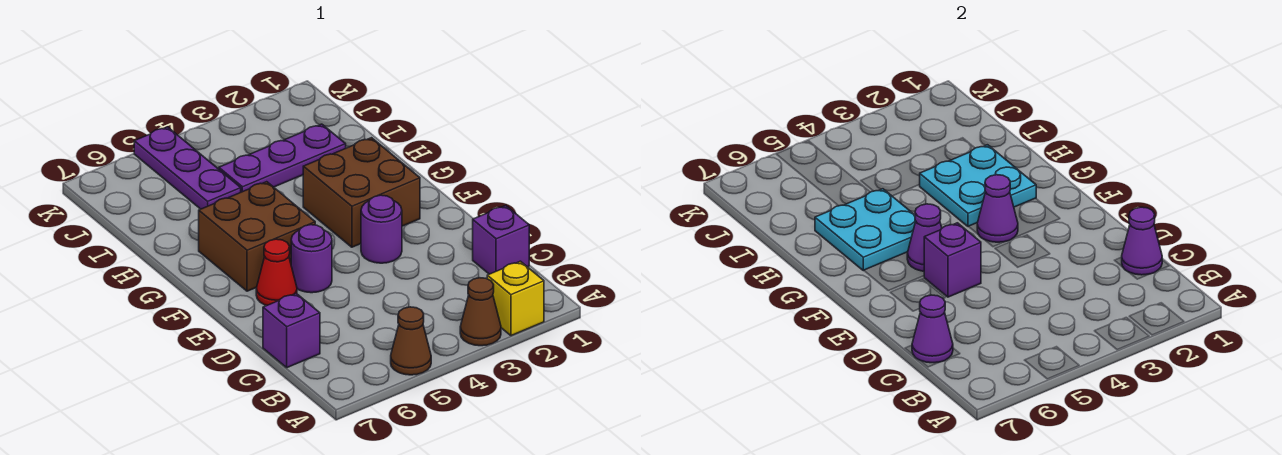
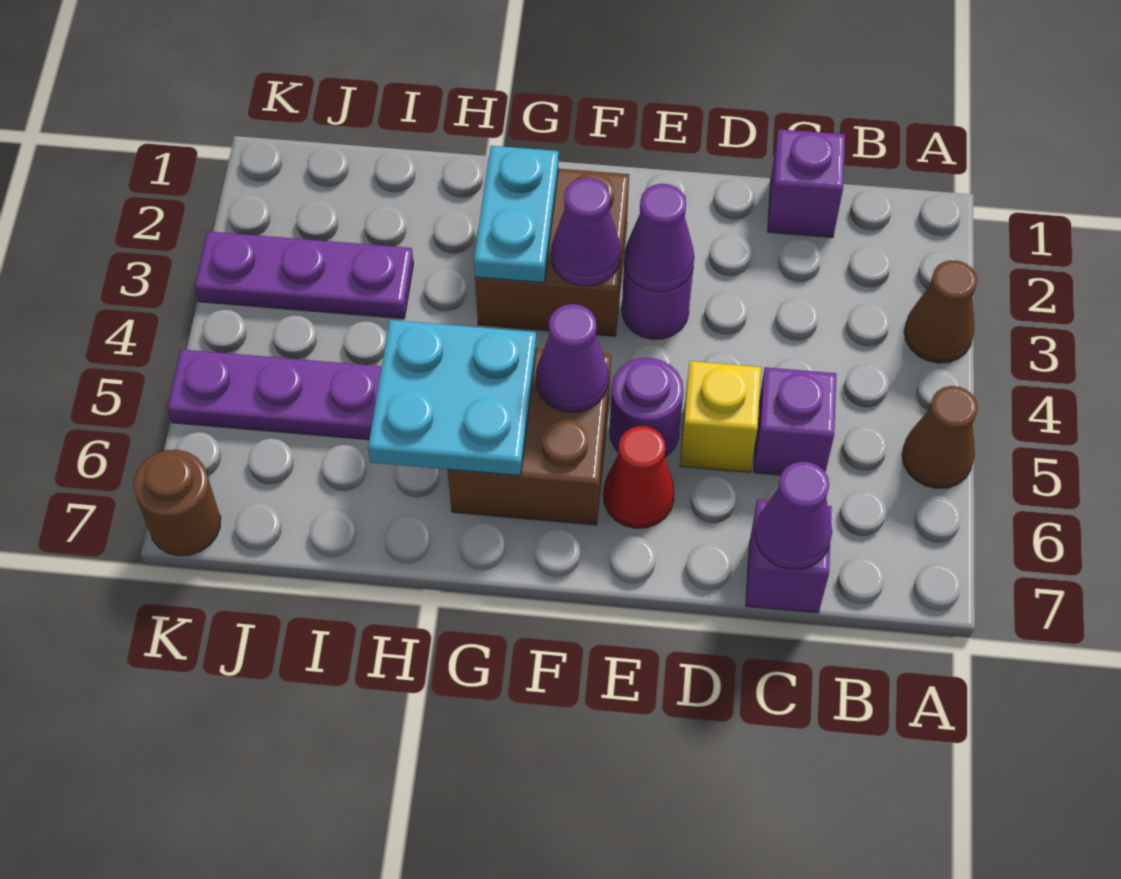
yellow brick A2 level 1 -> yellow brick D5 level 1
purple cone C1 level 2 -> purple cone E3 level 2
purple brick E5 level 2 -> purple brick C5 level 1
cyan plate G2:H3 level 2 -> cyan plate G2:G3 level 2
purple plate I2:I4 level 1 -> purple plate I3:K3 level 1
none -> brown round brick K7 level 1

